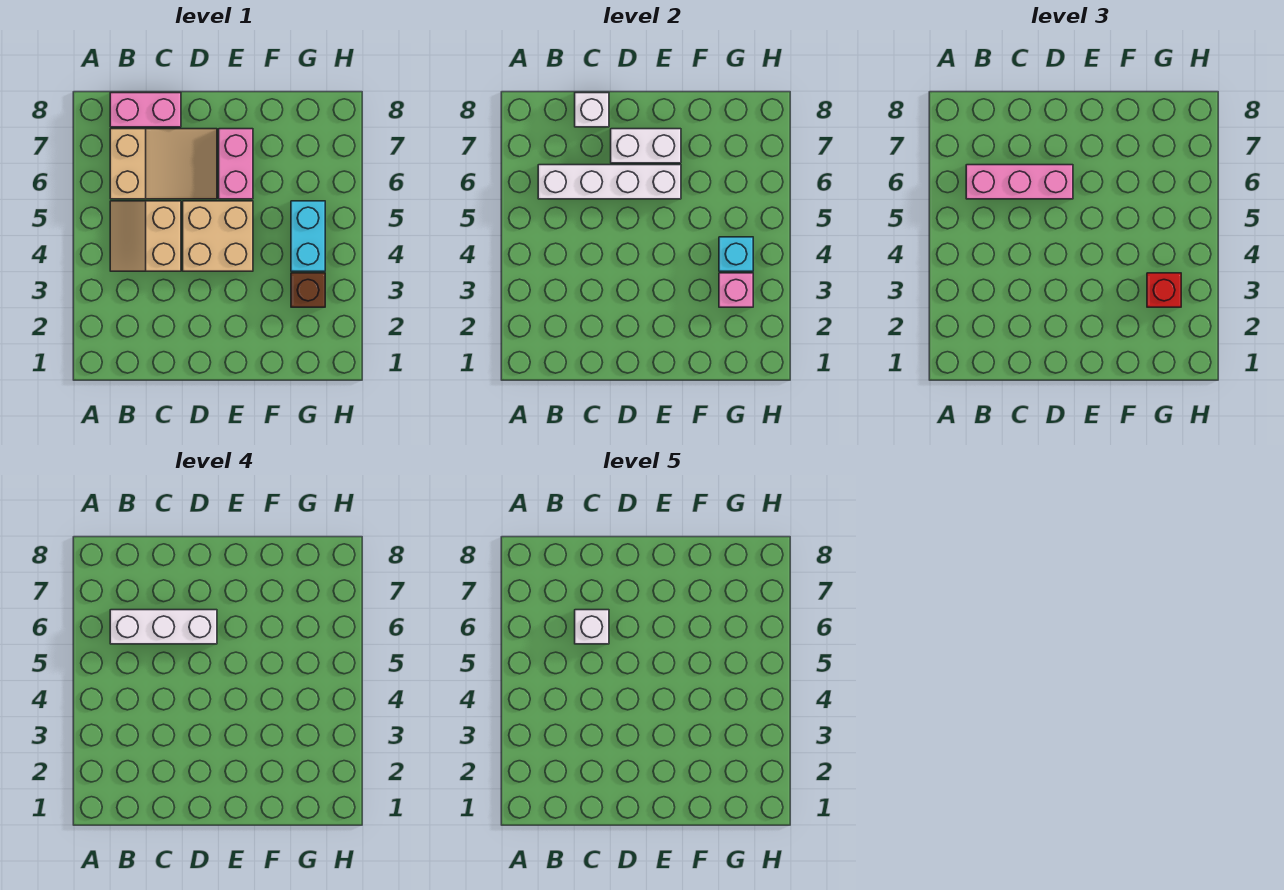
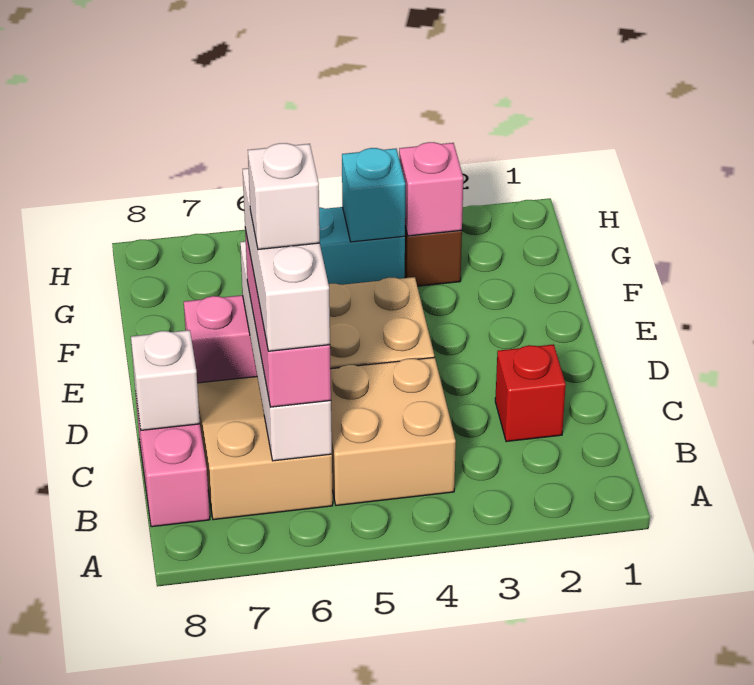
tan slope B4:C5 level 1 top C -> tan brick B4:C5 level 1
white brick D7:E7 level 2 -> none
red brick G3 level 3 -> red brick C2 level 1

